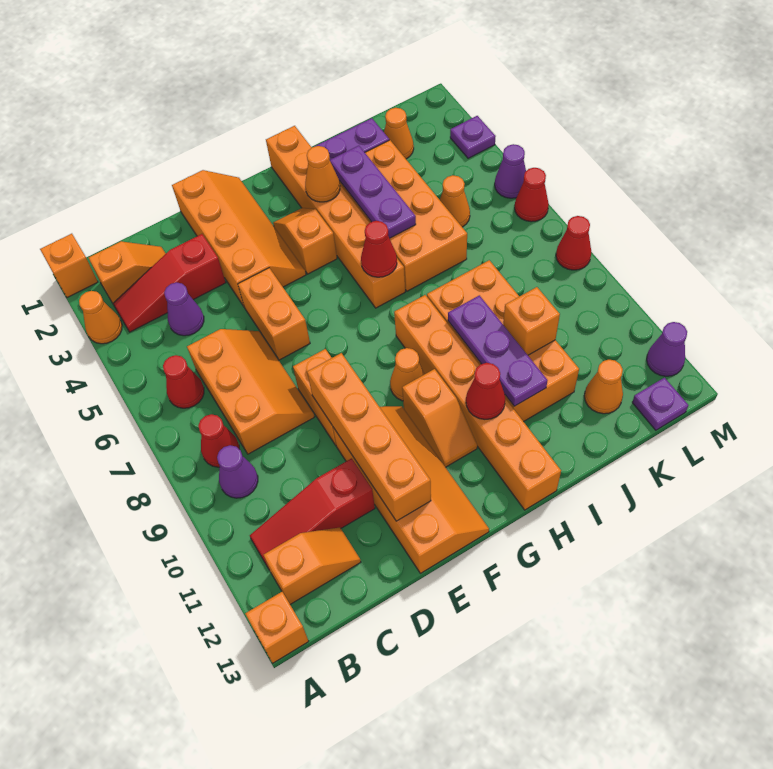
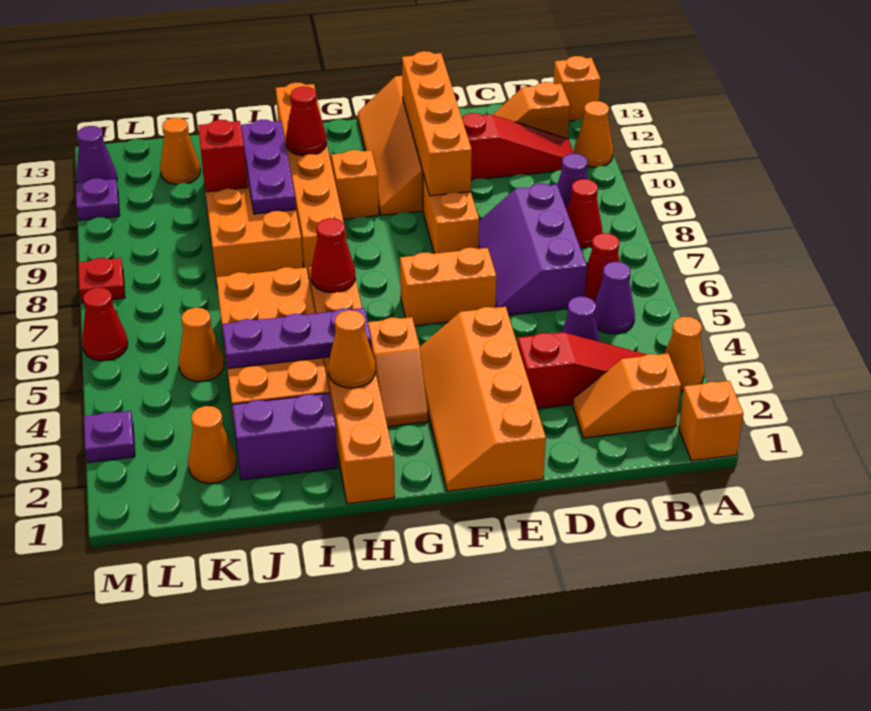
orange slope C6:D8 level 1 top C -> purple slope C6:D8 level 1 top C
orange brick E5:E6 level 1 -> orange brick E6:F6 level 1
orange cone G9 level 1 -> orange cone A11 level 1
purple plate I3:I5 level 2 -> purple plate H4:J4 level 2
orange brick J10 level 2 -> red brick J10 level 2
purple plate L13 level 1 -> purple plate M11 level 1
purple cone M5 level 1 -> purple cone B5 level 1
red cone M8 level 1 -> red plate M8 level 1

